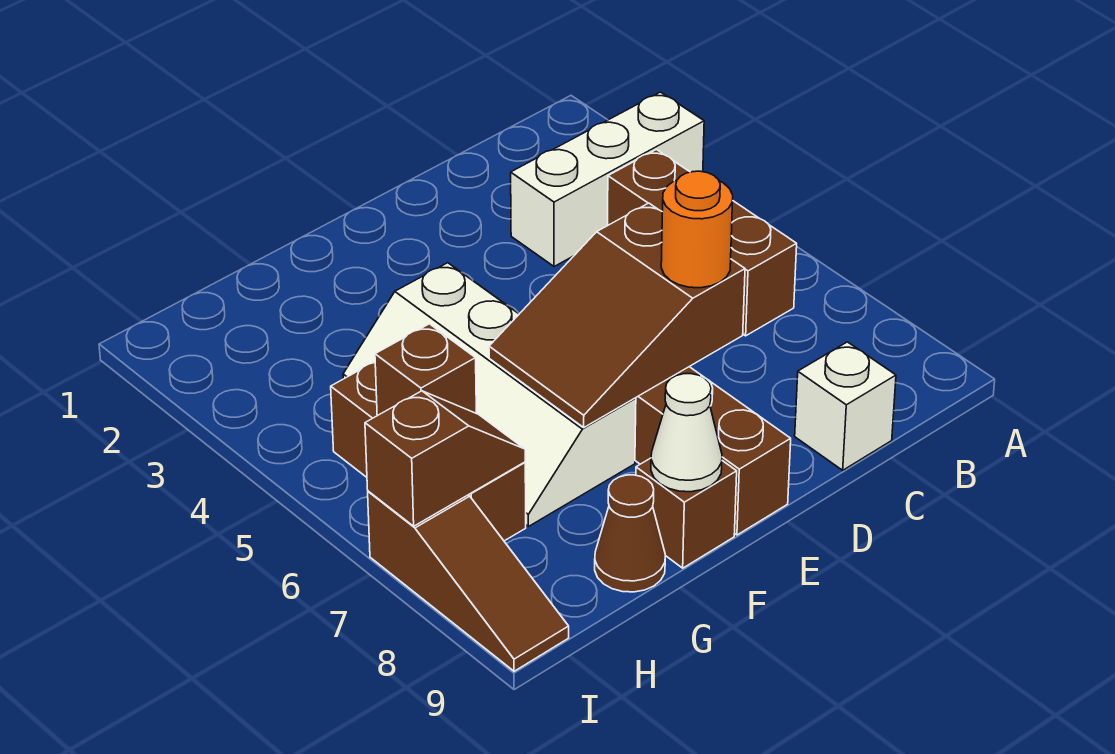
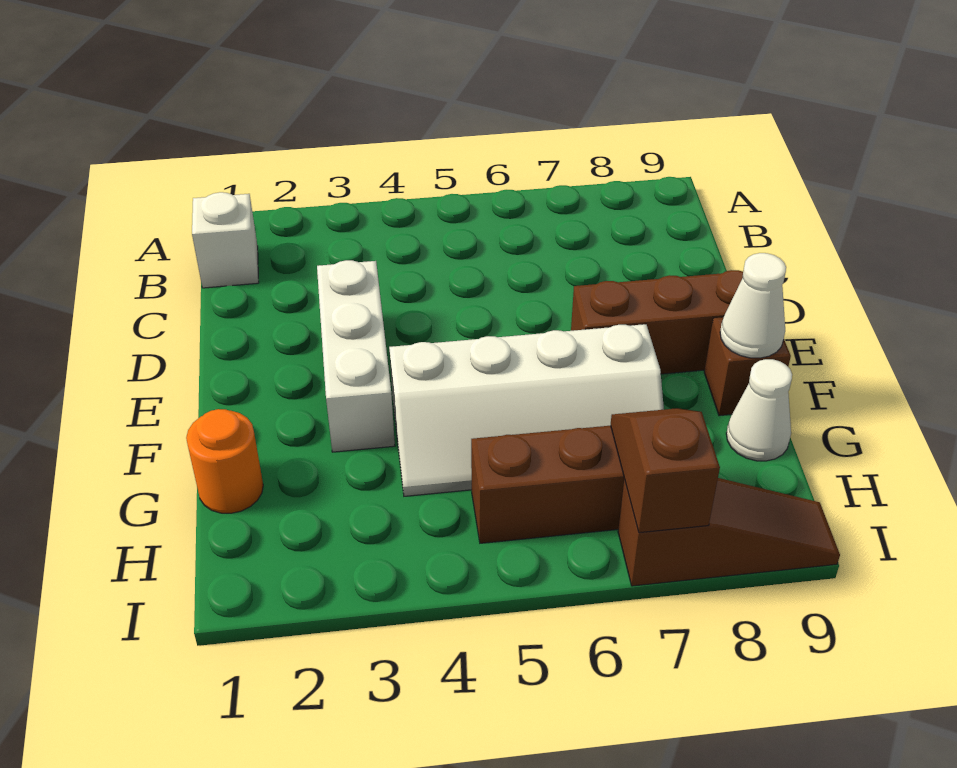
white brick A3:C3 level 1 -> white brick D3:F3 level 1
brown brick B4:B6 level 1 -> none
white brick C9 level 1 -> white brick B1 level 1
brown slope D6:F7 level 2 top D -> none
orange round brick D7 level 3 -> orange round brick G1 level 1
brown cone G9 level 1 -> white cone G9 level 1
brown brick H6 level 2 -> none

